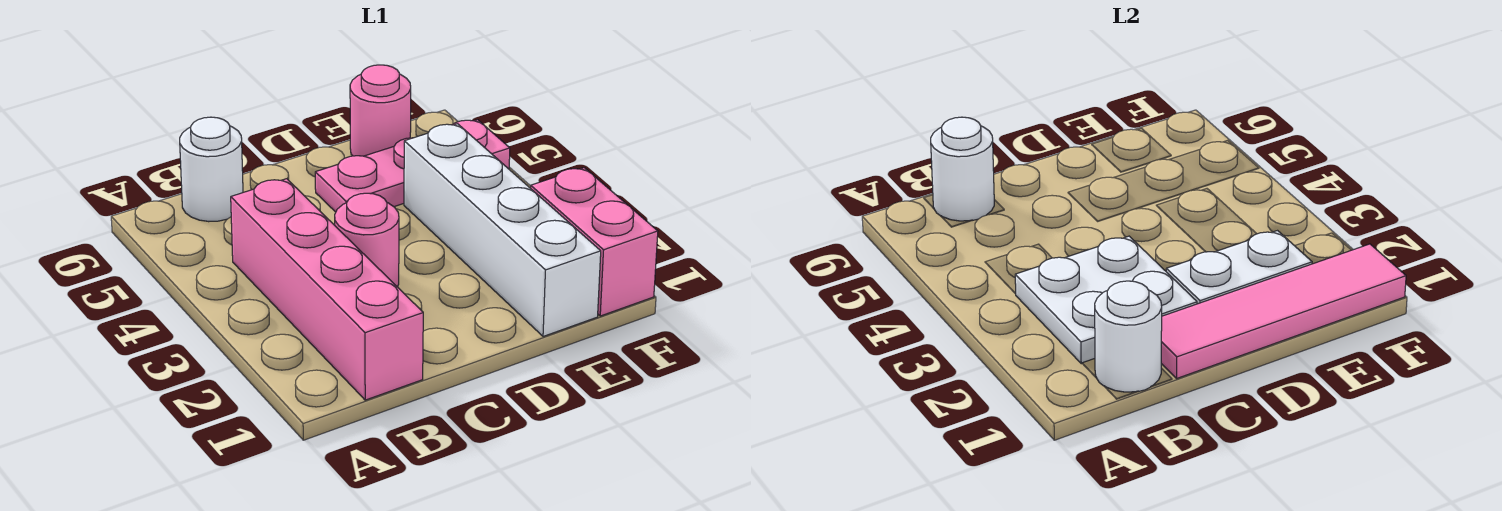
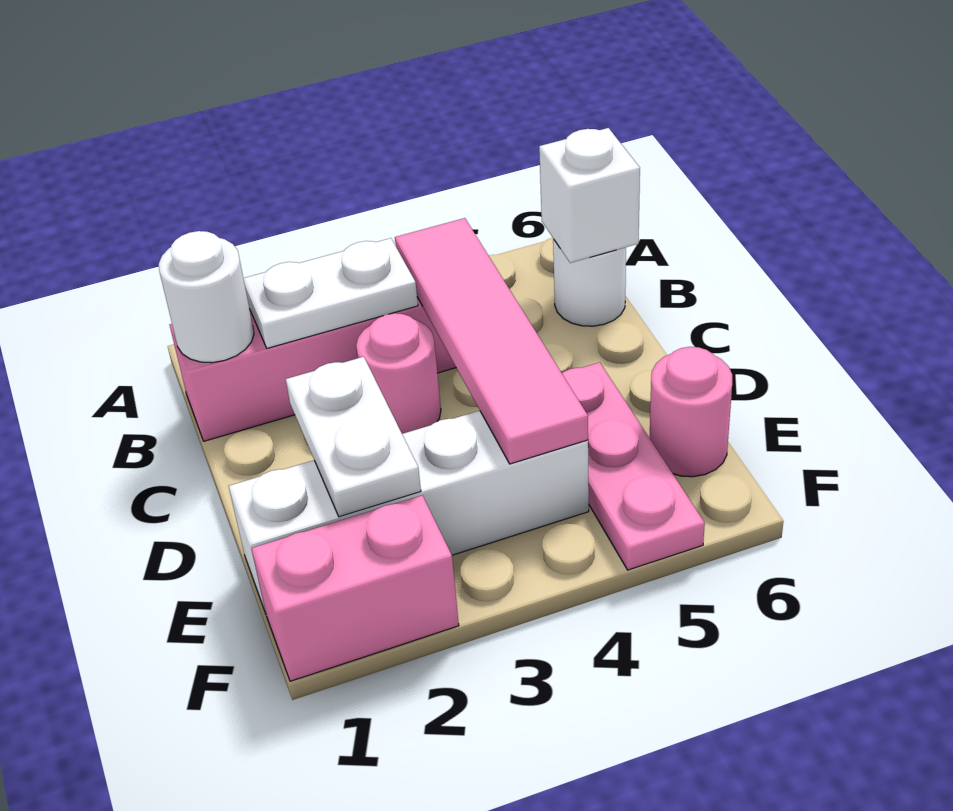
white plate B2:C3 level 2 -> white plate B2:B3 level 2
white round brick B6 level 2 -> white brick B6 level 2
pink tile C1:F1 level 2 -> pink tile B4:E4 level 2

